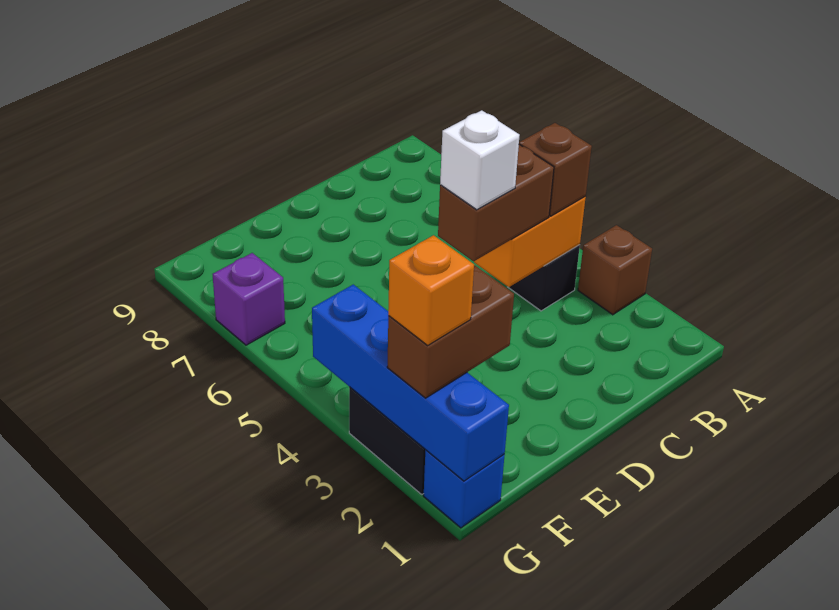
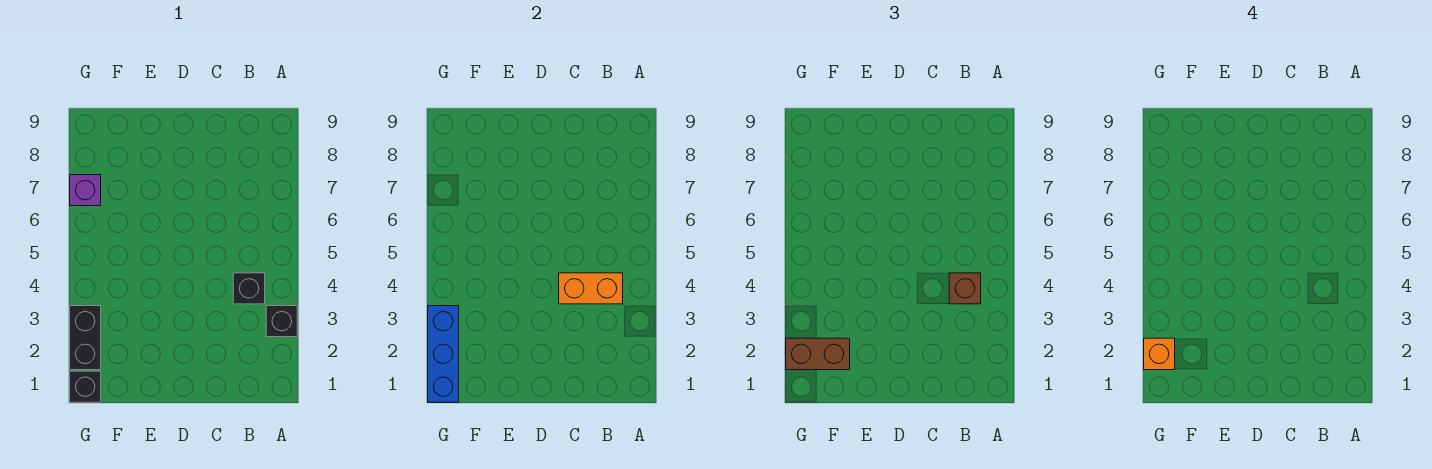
brown brick A3 level 1 -> black brick A3 level 1
brown brick C4:D4 level 3 -> none
white brick D4 level 4 -> none
blue brick G1 level 1 -> black brick G1 level 1
blue brick G1:G4 level 2 -> blue brick G1:G3 level 2

